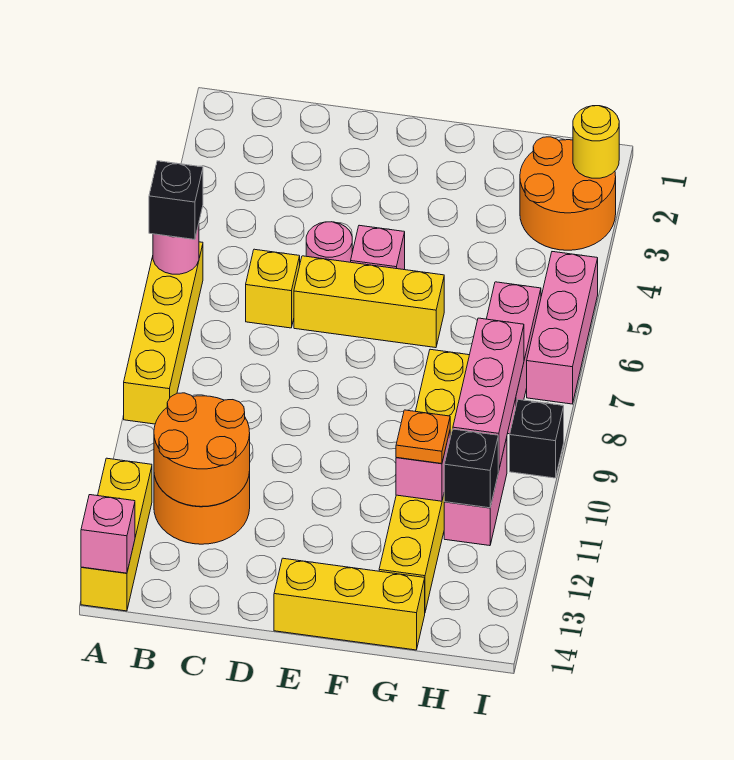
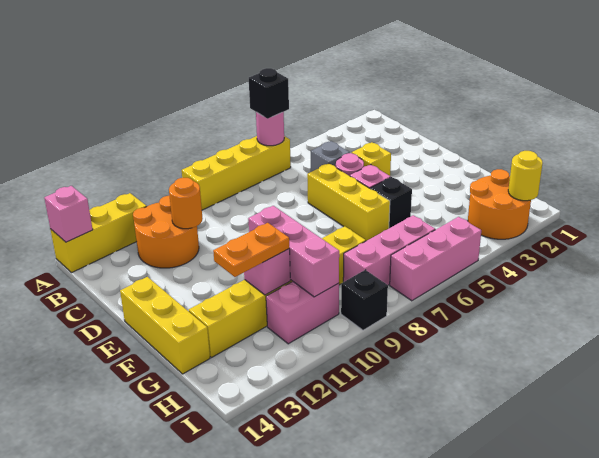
orange round brick B11:C12 level 2 -> orange round brick C11 level 2
none -> grey brick C5 level 1
yellow brick C6 level 1 -> yellow brick D4 level 1
orange plate G11 level 3 -> orange plate G11:G12 level 3
pink brick H8:H10 level 2 -> pink brick F10:H10 level 2
black brick H11 level 2 -> black brick F5 level 1

